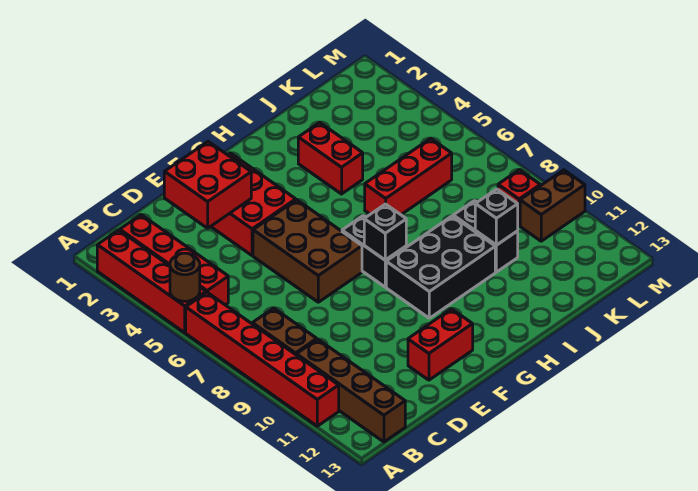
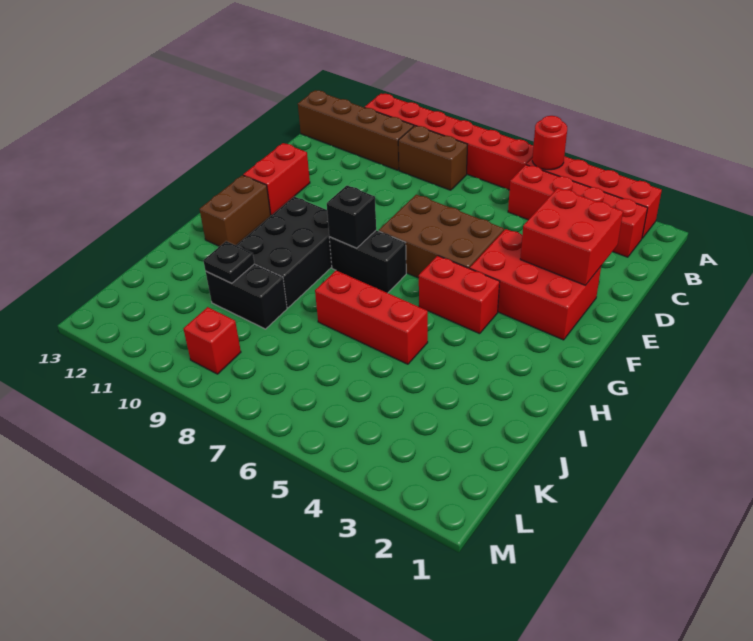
brown round brick A5 level 2 -> red round brick A5 level 2
red brick I3:I4 level 1 -> red brick G4:G5 level 1
red brick I6:K6 level 1 -> red brick I5:I7 level 1
black brick J10 level 2 -> black plate J10 level 2
brown brick L10:M10 level 1 -> brown brick G12:H12 level 1

